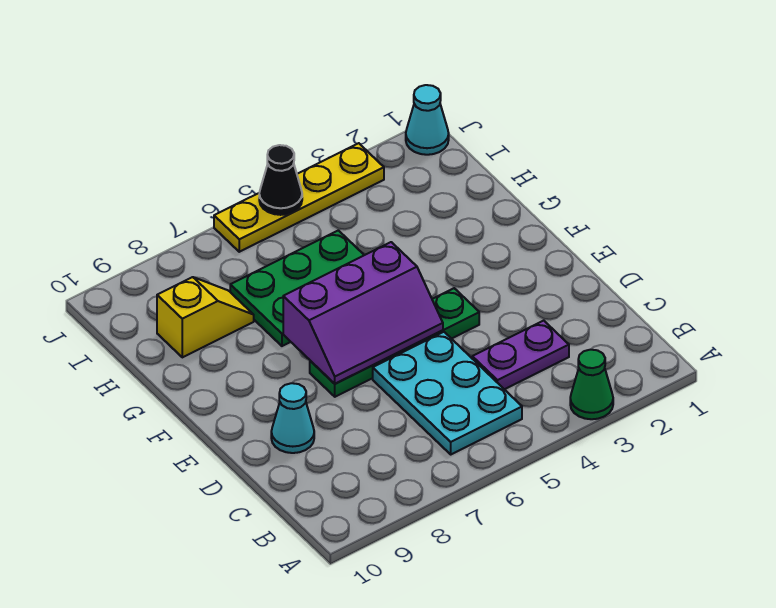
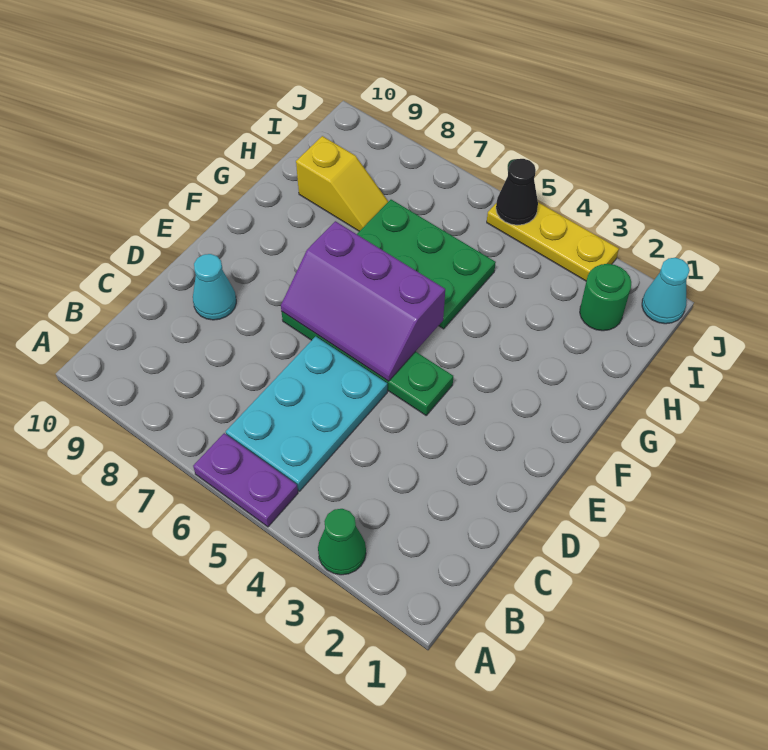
purple plate C3:C4 level 1 -> purple plate A5:A6 level 1
none -> green round brick I2 level 1
yellow plate J3:J6 level 1 -> yellow plate J3:J5 level 1

